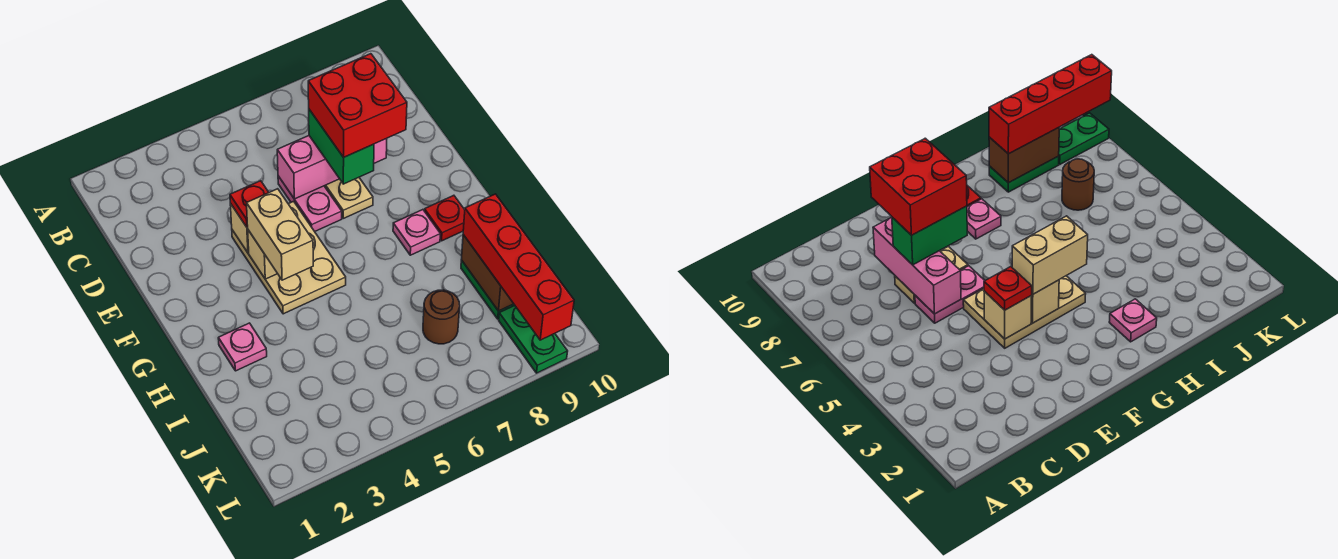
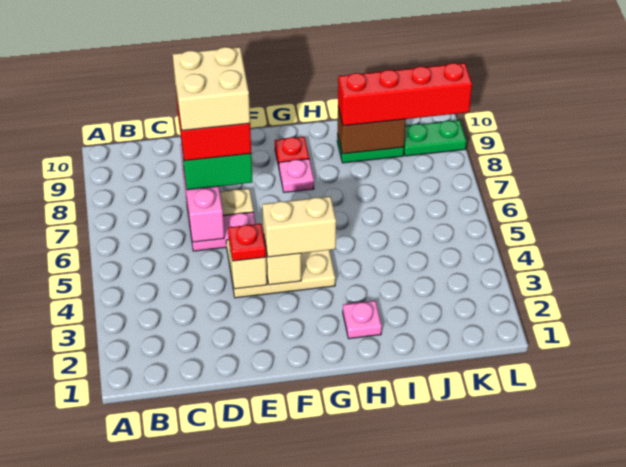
none -> tan brick D7:E8 level 5
brown round brick J7 level 1 -> none

